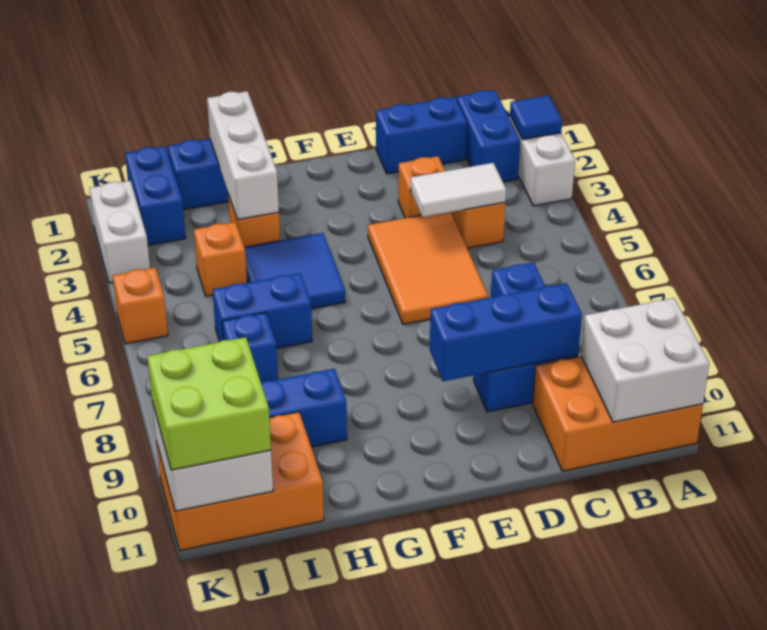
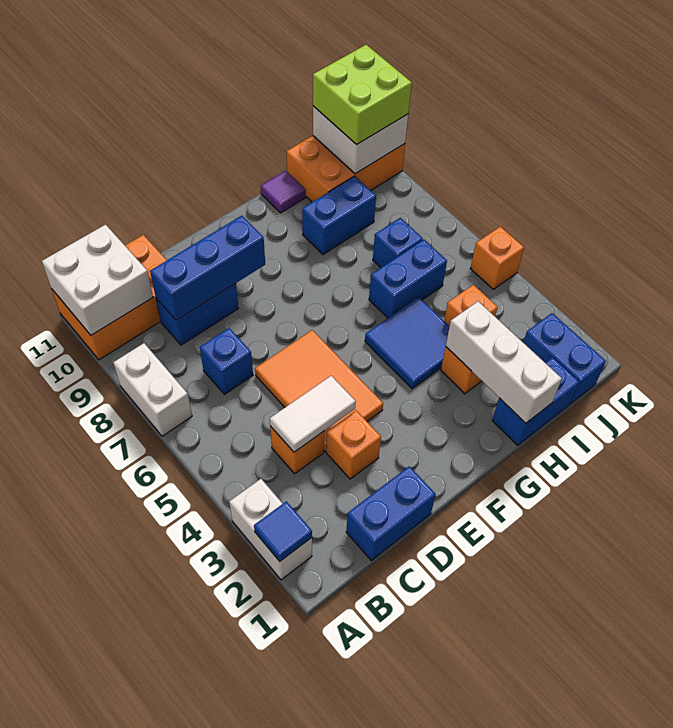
blue brick B1:B2 level 1 -> none
none -> purple tile H11 level 1
white brick K2:K3 level 1 -> white brick A7:A8 level 1

